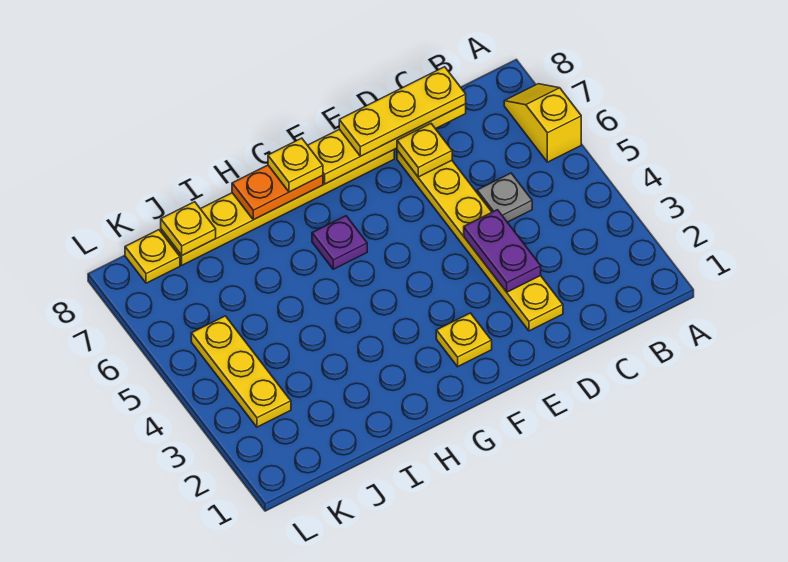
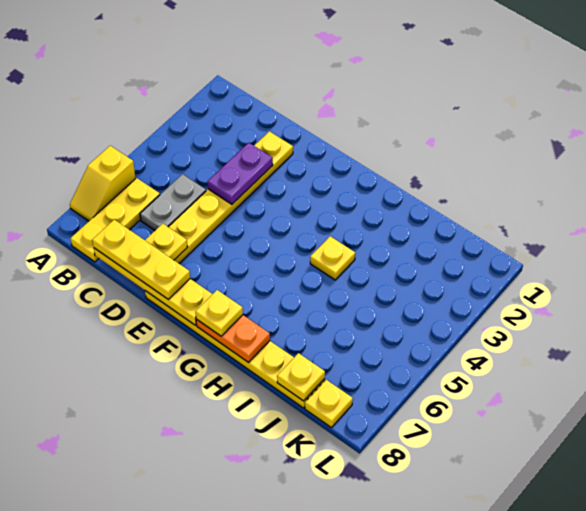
grey plate C5 level 1 -> grey plate C5:C6 level 1
yellow plate F2 level 1 -> yellow plate H4 level 1
purple plate G6 level 1 -> none
yellow plate K3:K5 level 1 -> yellow plate B6:B8 level 1

